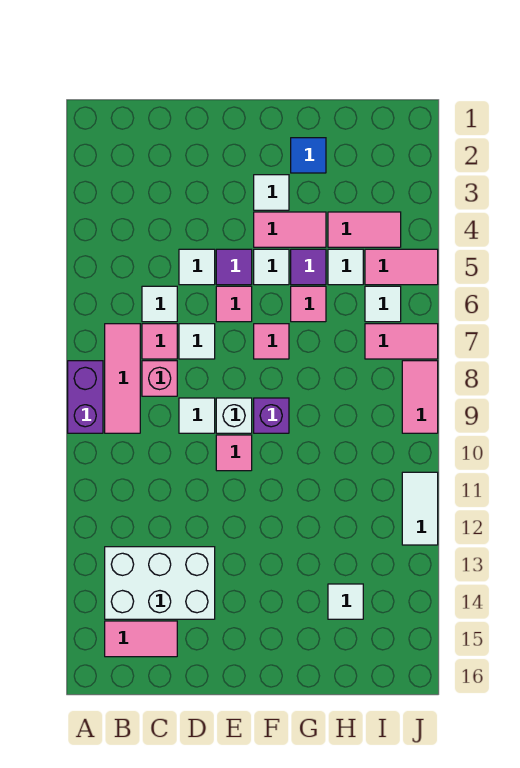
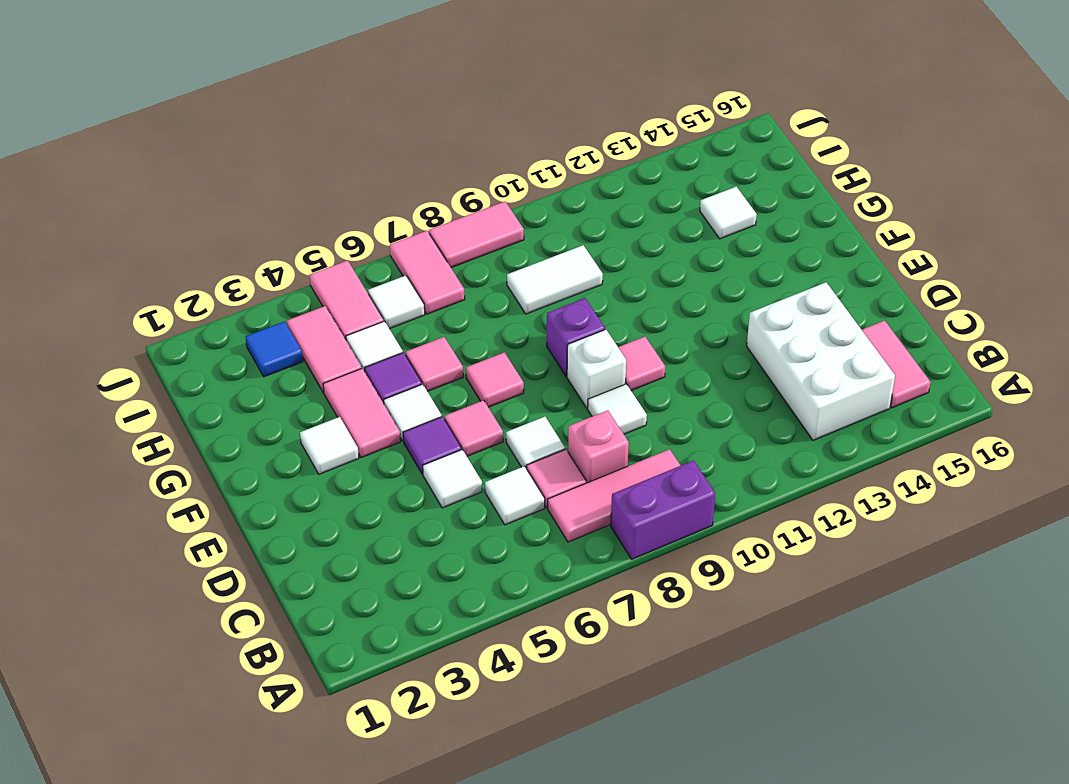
blue tile G2 level 1 -> blue tile I3 level 1
white tile J11:J12 level 1 -> white tile H9:H10 level 1

